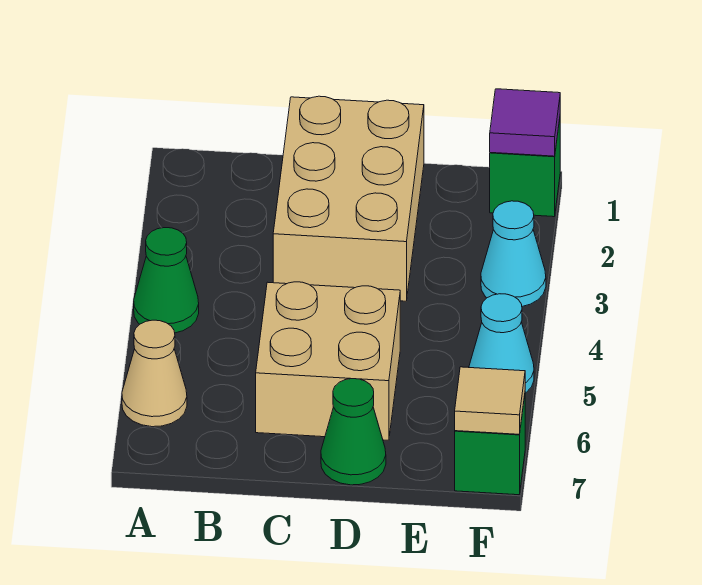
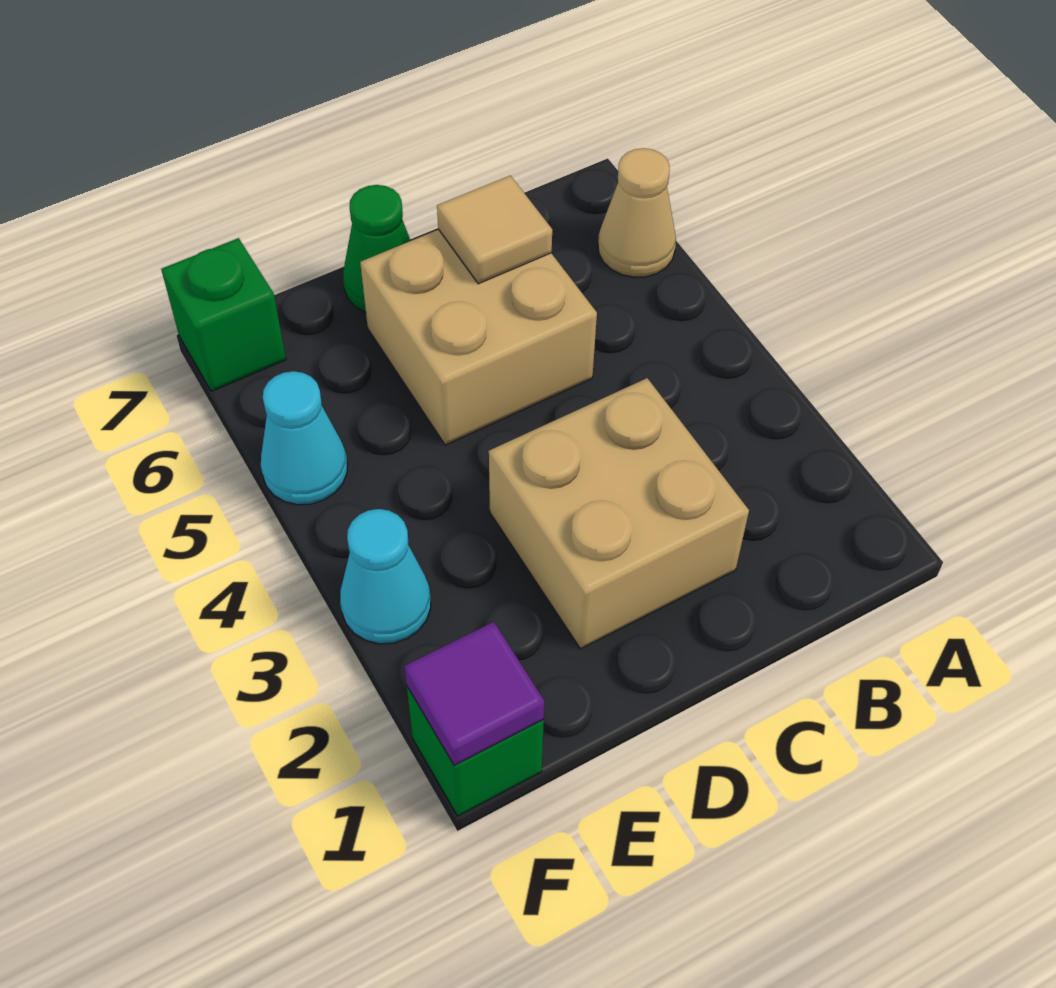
green cone A4 level 1 -> none
tan brick C1:D3 level 1 -> tan brick C2:D3 level 1
tan tile F7 level 2 -> tan tile C6 level 2

